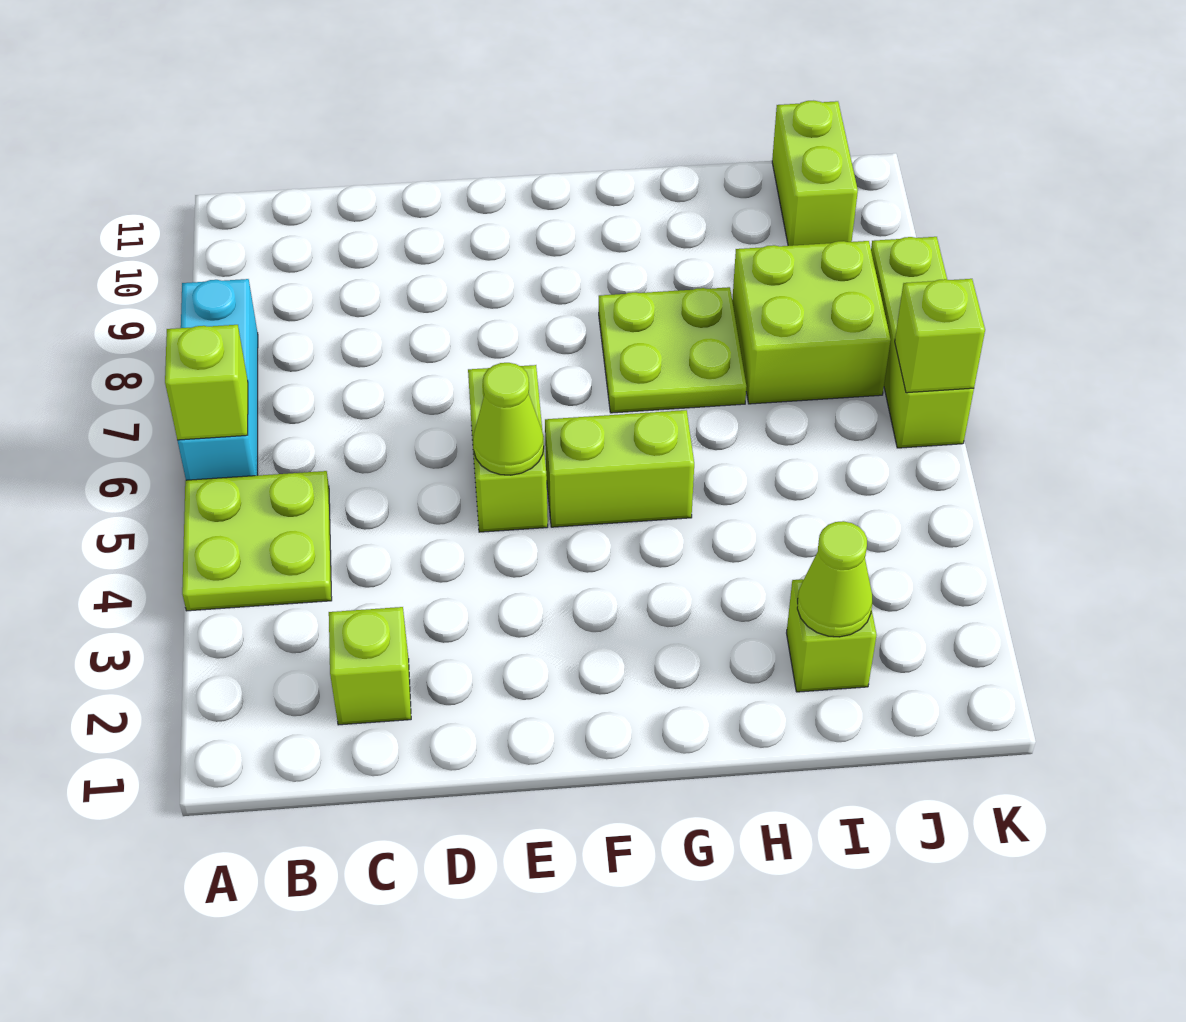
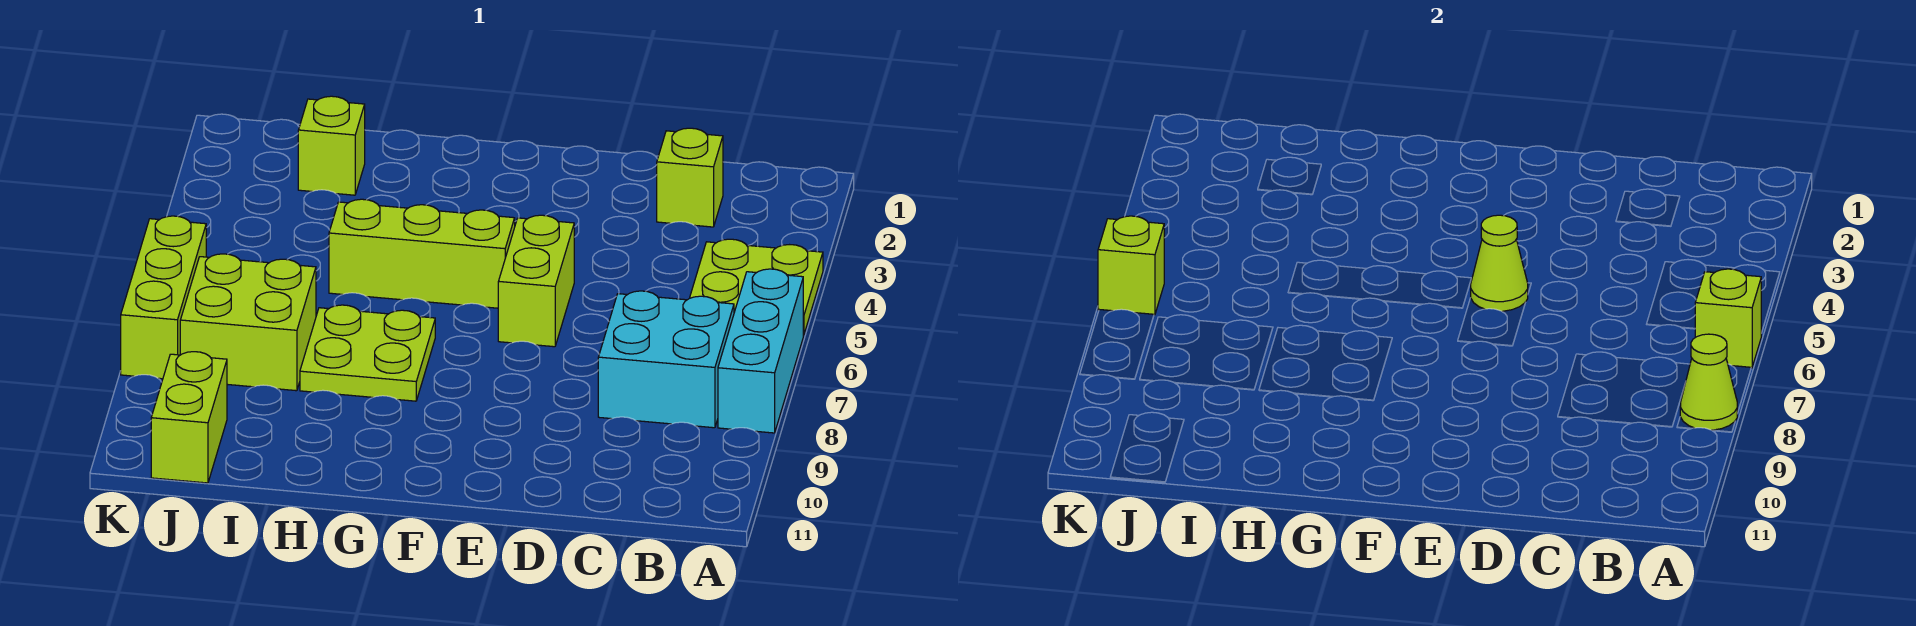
none -> cyan brick B7:C8 level 1
lime brick F5:G5 level 1 -> lime brick F5:H5 level 1
lime cone I2 level 2 -> lime cone A8 level 2

